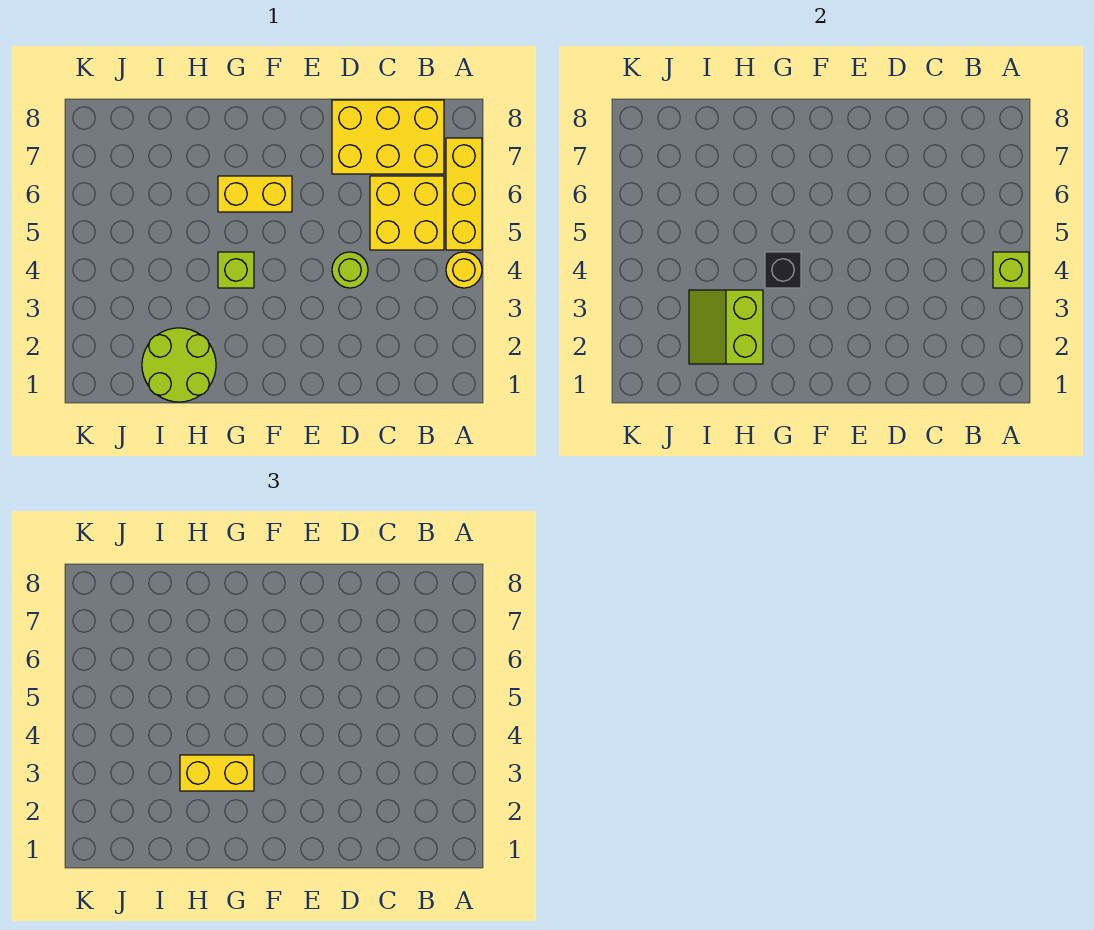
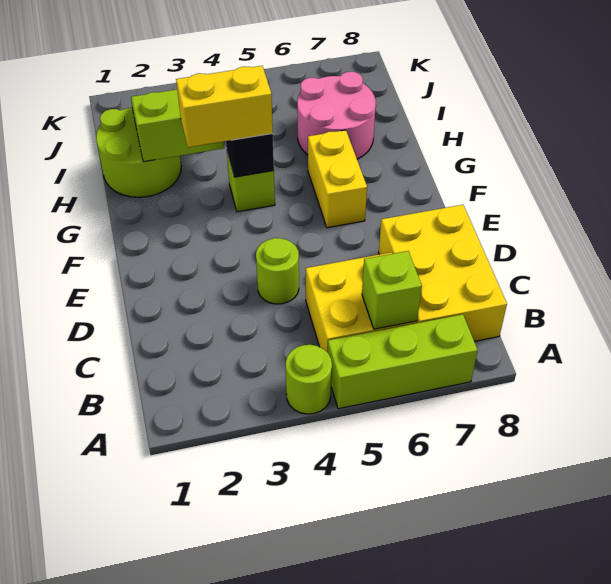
yellow round brick A4 level 1 -> lime round brick A4 level 1
lime brick A4 level 2 -> lime brick B6 level 2
yellow brick A5:A7 level 1 -> lime brick A5:A7 level 1
yellow brick G3:H3 level 3 -> yellow brick G3:G4 level 3
none -> pink round brick H6:I7 level 1

